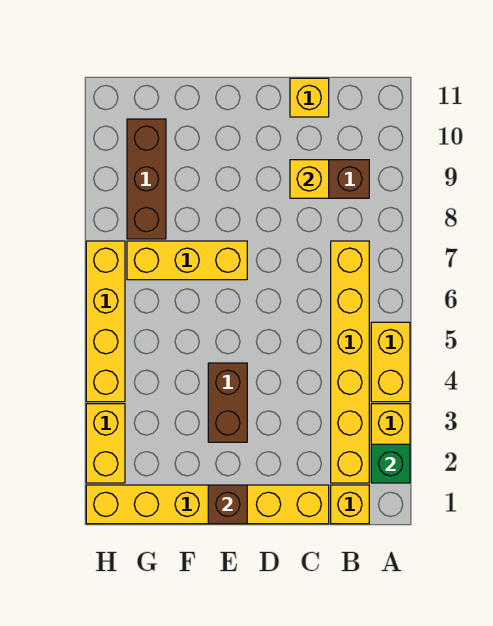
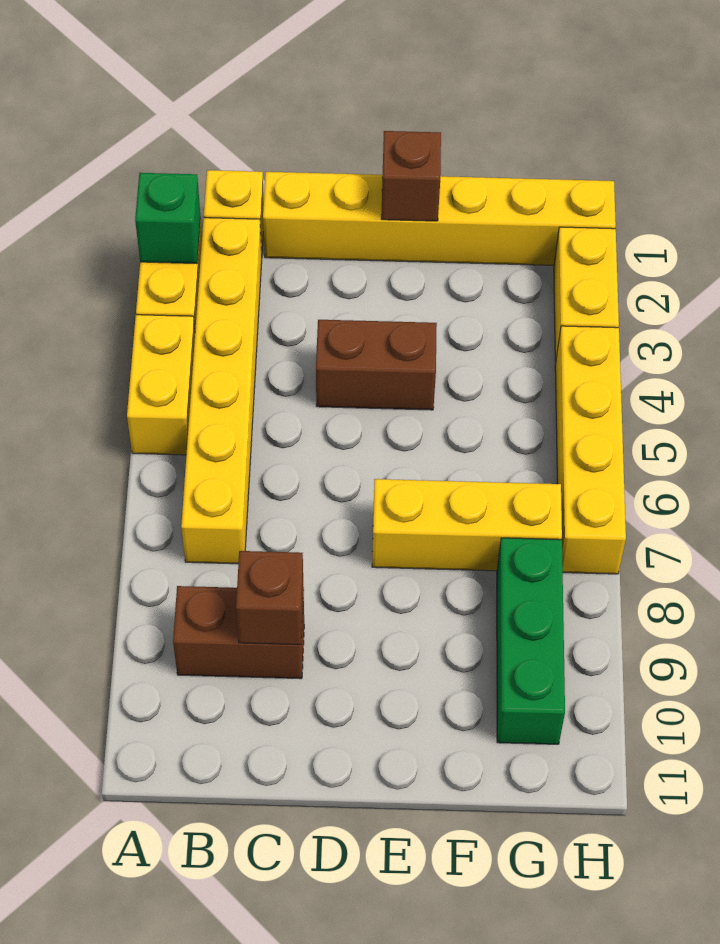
yellow brick C9 level 2 -> brown brick C9 level 2
yellow brick C11 level 1 -> none
brown brick E3:E4 level 1 -> brown brick D4:E4 level 1
brown brick G8:G10 level 1 -> green brick G8:G10 level 1

